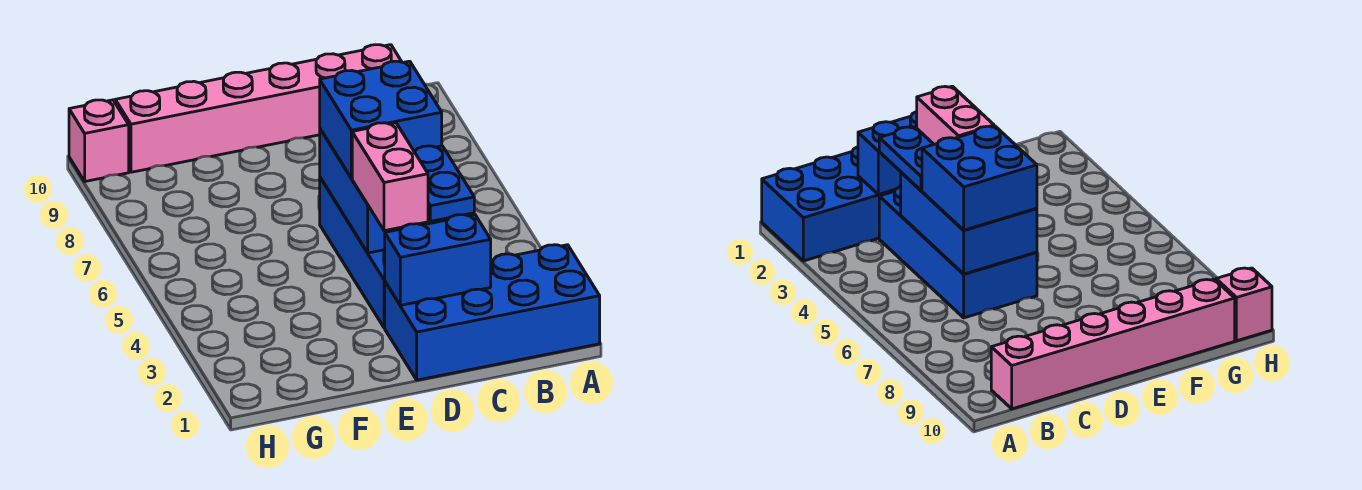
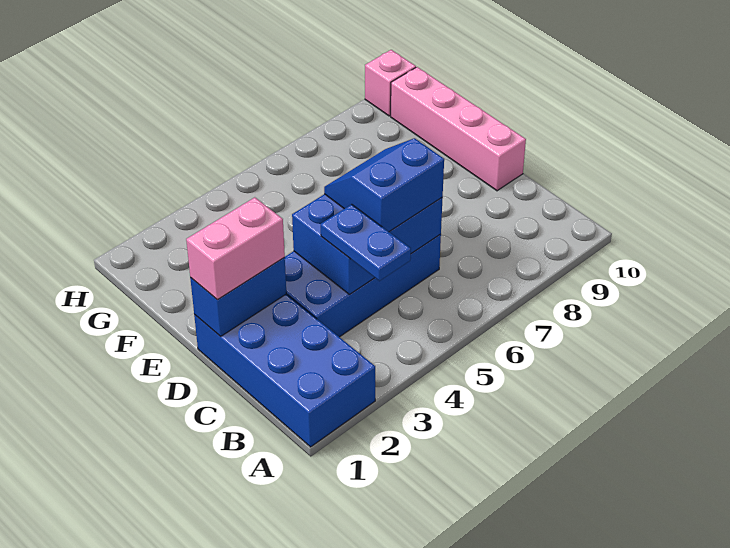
pink brick B10:G10 level 1 -> pink brick D10:G10 level 1
blue brick C2:D2 level 2 -> blue brick D1:D2 level 2
blue plate C3:C4 level 3 -> blue plate B4:C4 level 3
blue brick C5:D6 level 3 -> blue slope C5:D6 level 3 top C
pink brick D3:D4 level 3 -> pink brick D1:D2 level 3

